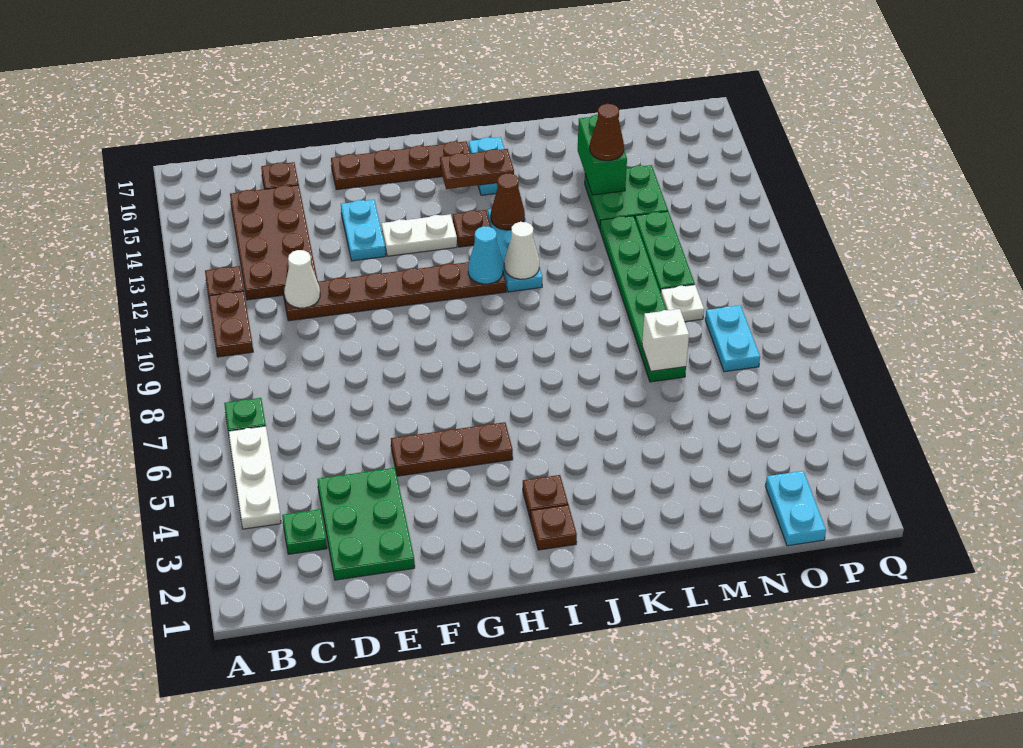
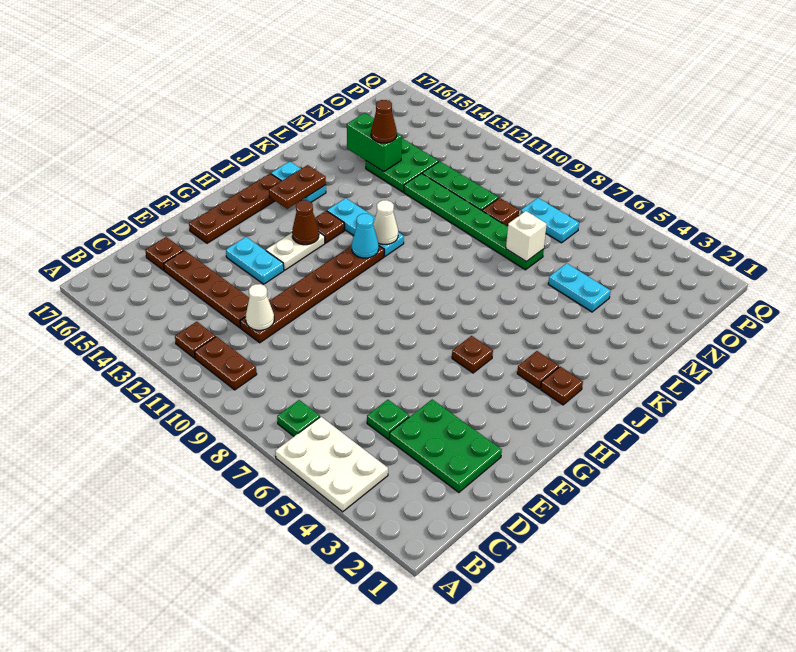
white plate B4:B6 level 1 -> white plate A4:B6 level 1
green plate C3 level 1 -> green plate D5 level 1
brown plate C12:D15 level 1 -> brown plate D12:D15 level 1
brown plate F5:H5 level 1 -> brown plate H5 level 1
brown cone J13 level 2 -> brown cone H13 level 2
white plate N9 level 1 -> brown plate N9 level 1
cyan plate O1:O2 level 1 -> cyan plate M4:M5 level 1

